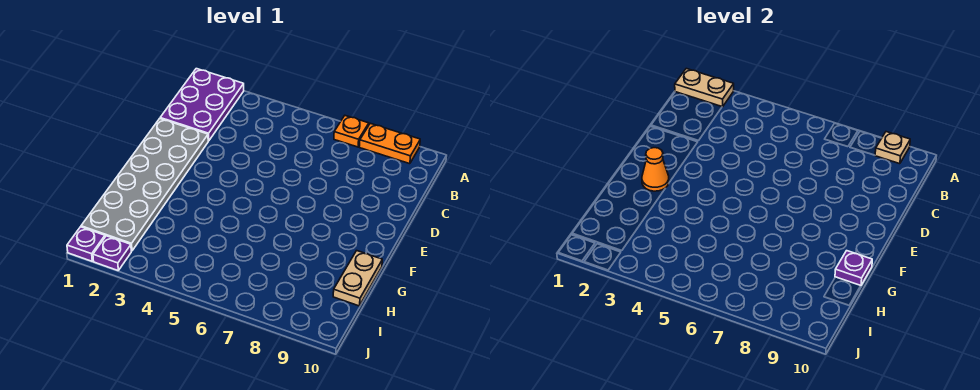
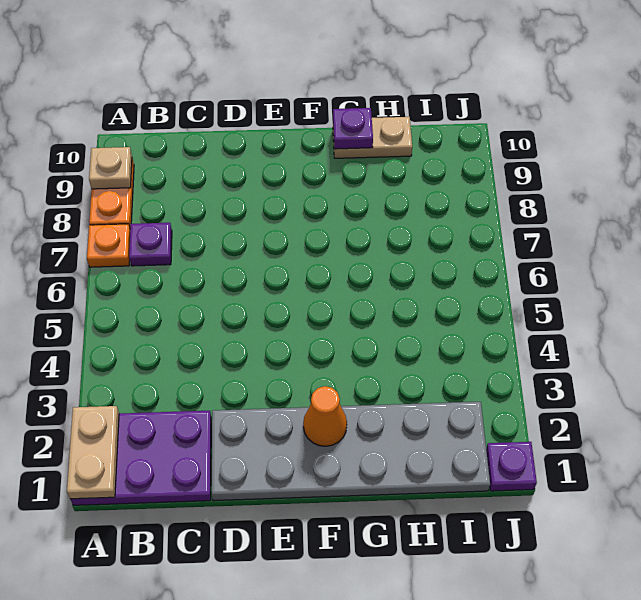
purple plate J2 level 1 -> purple plate B7 level 1

